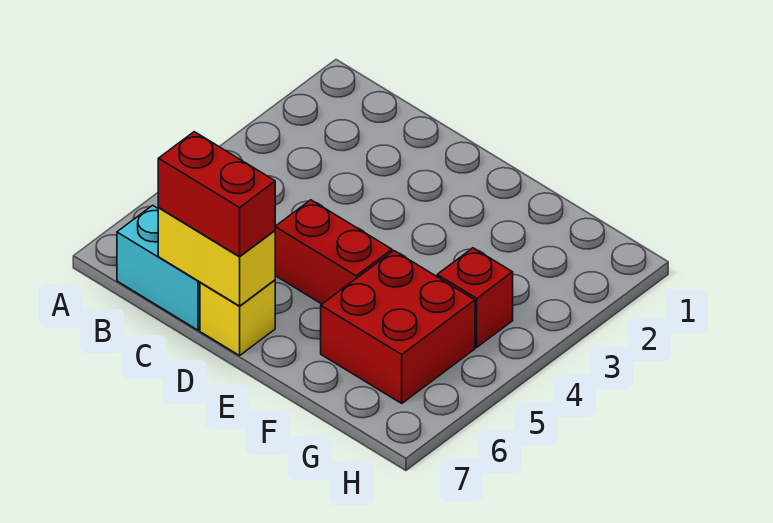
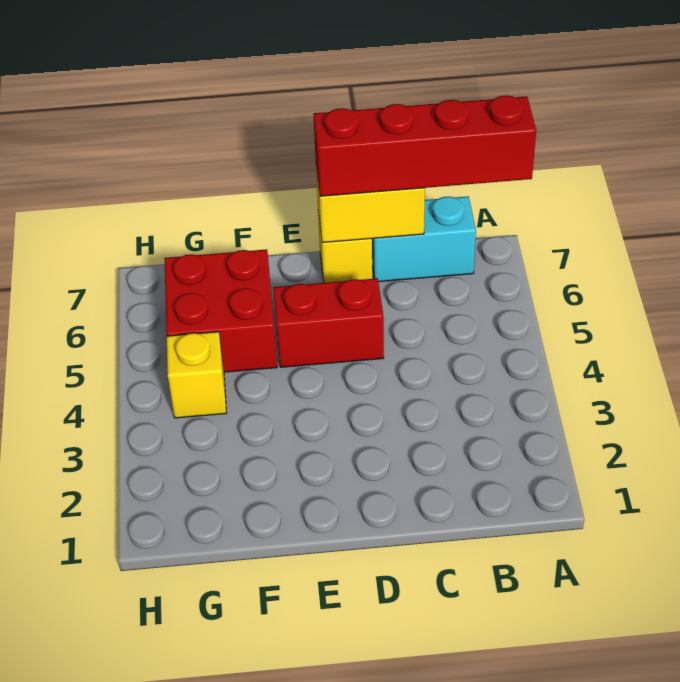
red brick C7:D7 level 3 -> red brick A7:D7 level 3
red brick G4 level 1 -> yellow brick G4 level 1

